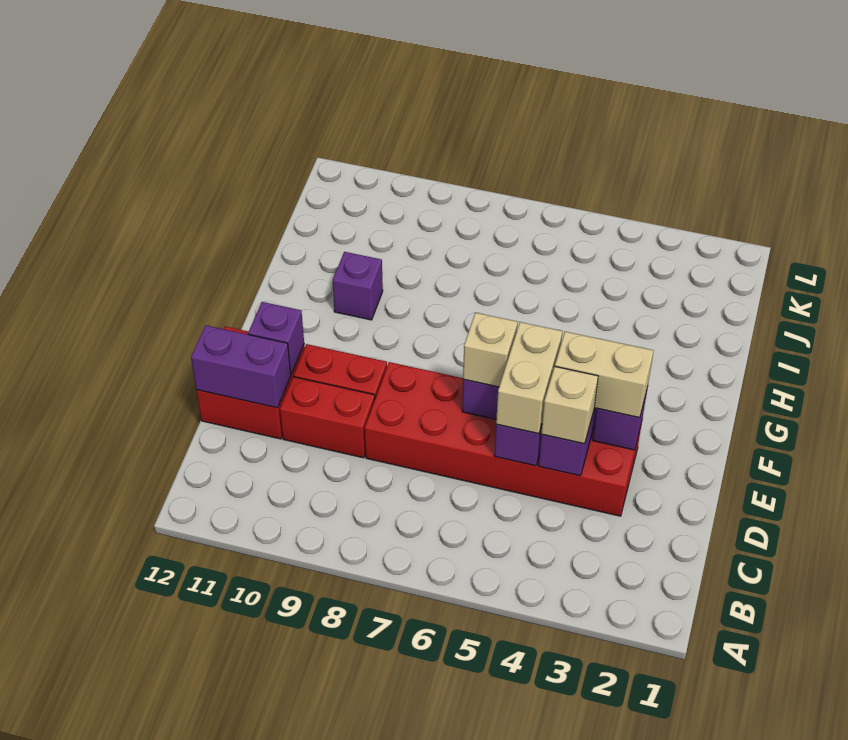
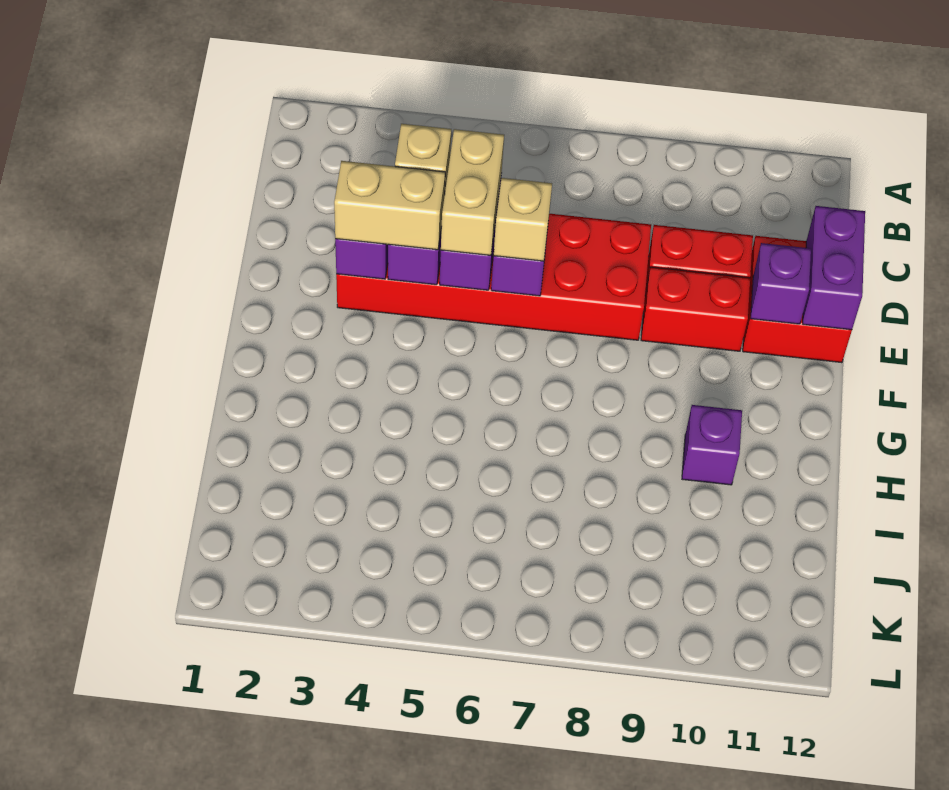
purple brick D11:D12 level 2 -> purple brick D12:E12 level 2

